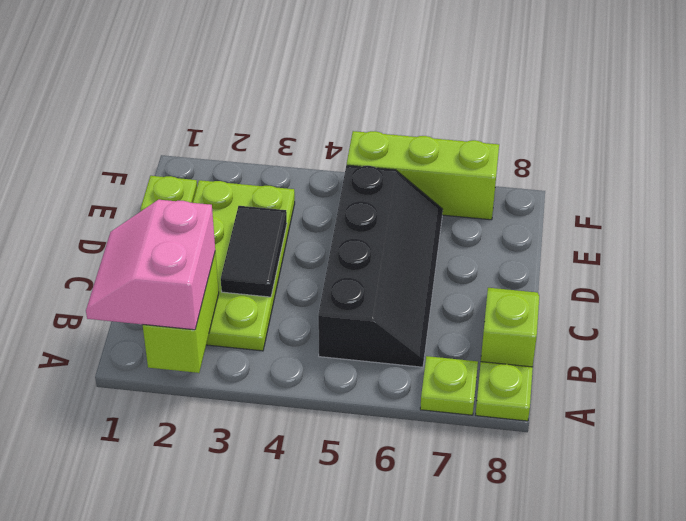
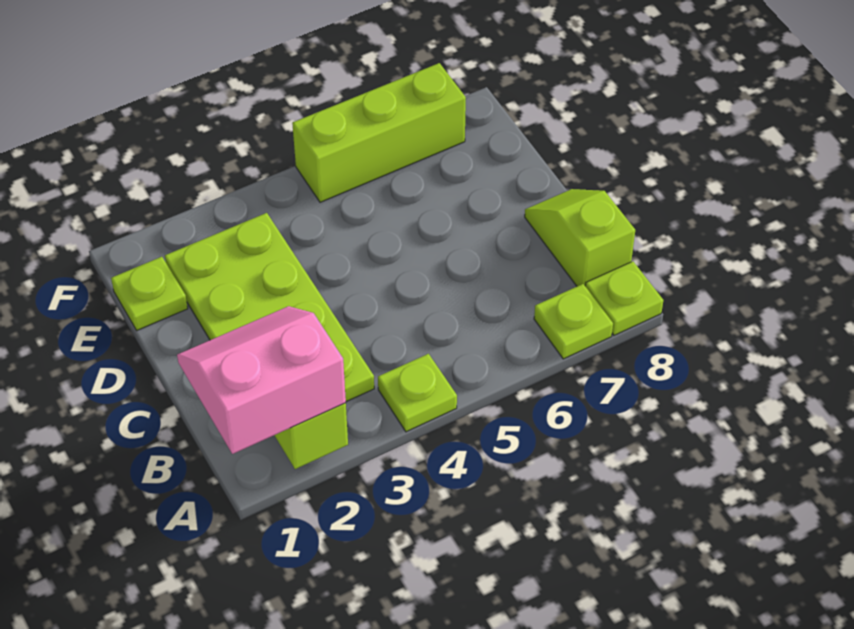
pink slope A1:B2 level 3 top 2 -> pink slope A1:B2 level 3 top A
none -> lime plate A4 level 1
black slope B5:E6 level 1 top 5 -> none
black tile C3:D3 level 2 -> none

